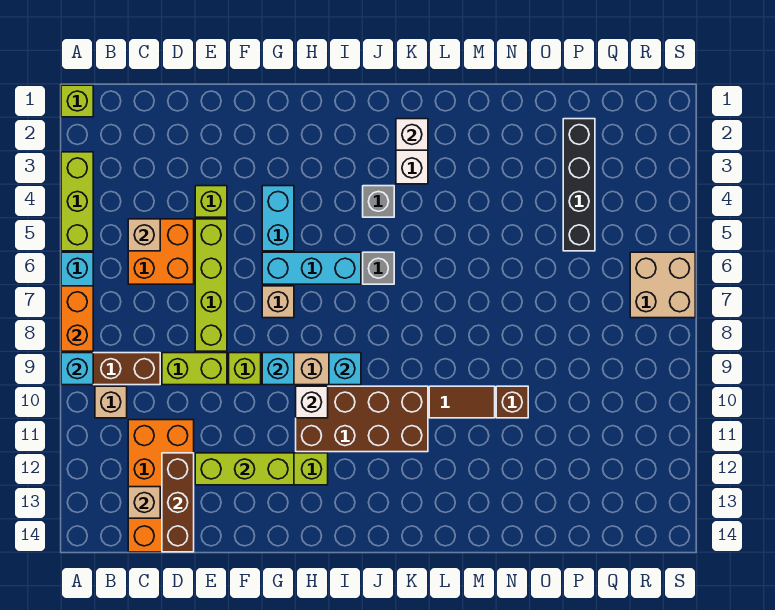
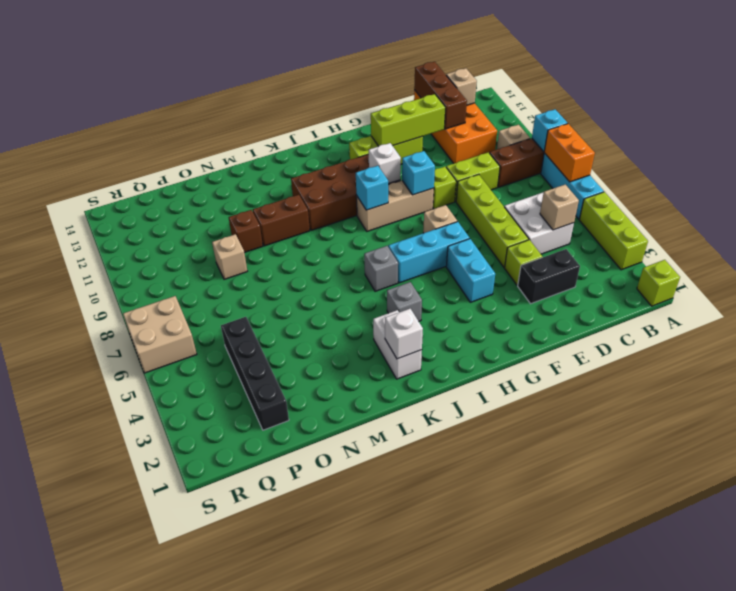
orange brick C5:D6 level 1 -> white brick C5:D6 level 1
none -> black brick D3:E3 level 1
brown tile L10:M10 level 1 -> brown brick L10:M10 level 1
none -> tan brick O9 level 1

